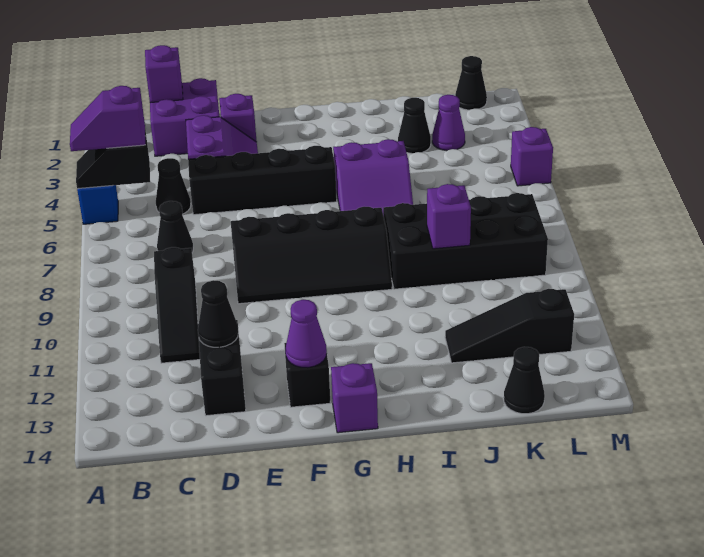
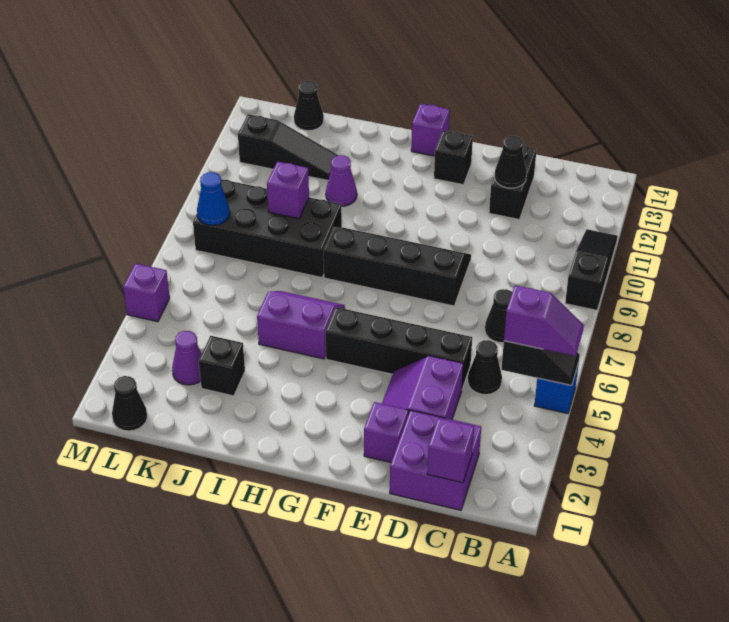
black slope C9:C11 level 1 top 9 -> black slope A9:A11 level 1 top 9
purple cone F13 level 2 -> purple cone I11 level 1
black cone J3 level 1 -> black brick J3 level 1
none -> blue cone L8 level 2

